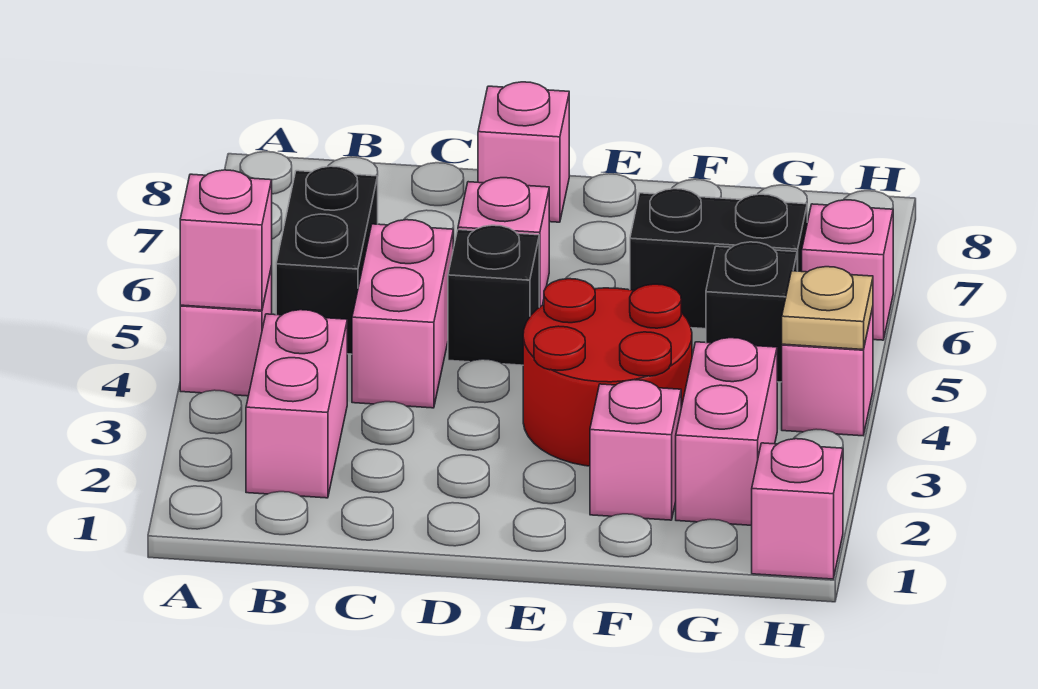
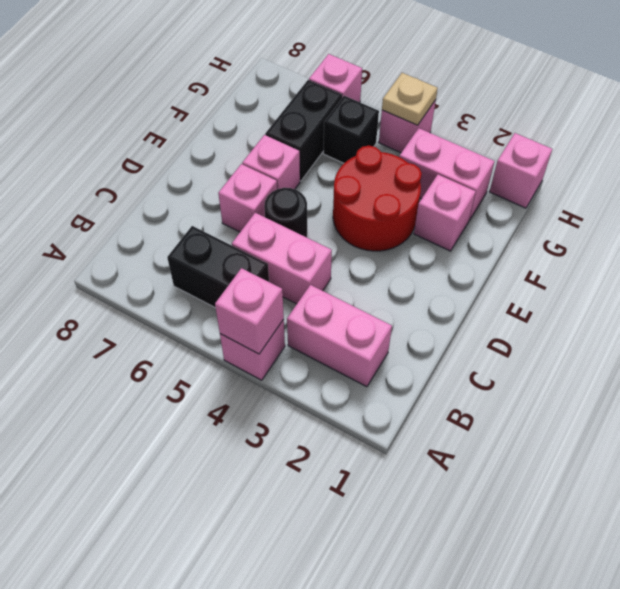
black brick D5 level 1 -> black round brick D5 level 1
pink brick D8 level 1 -> pink brick E6 level 1

